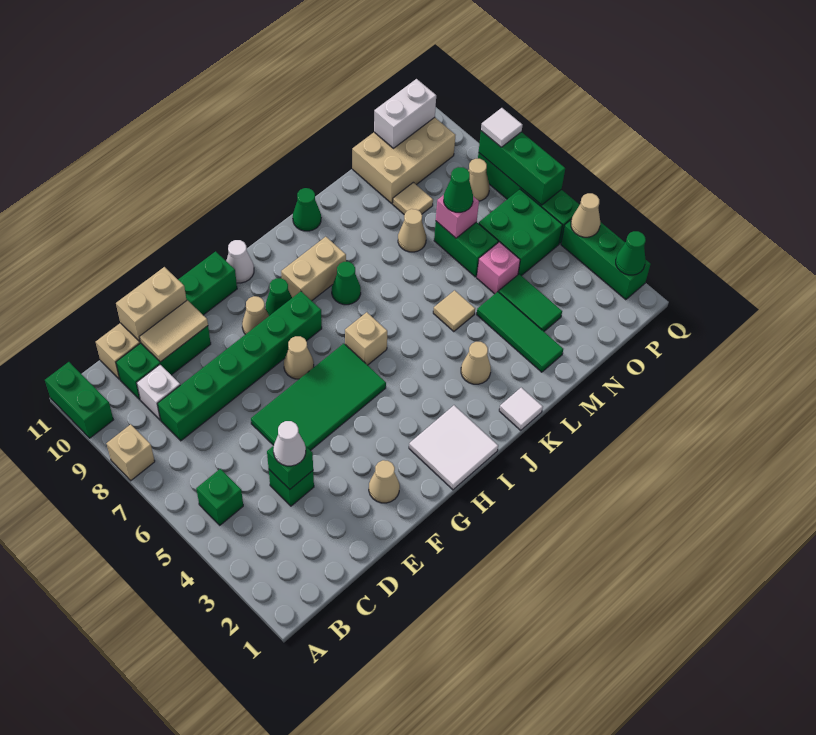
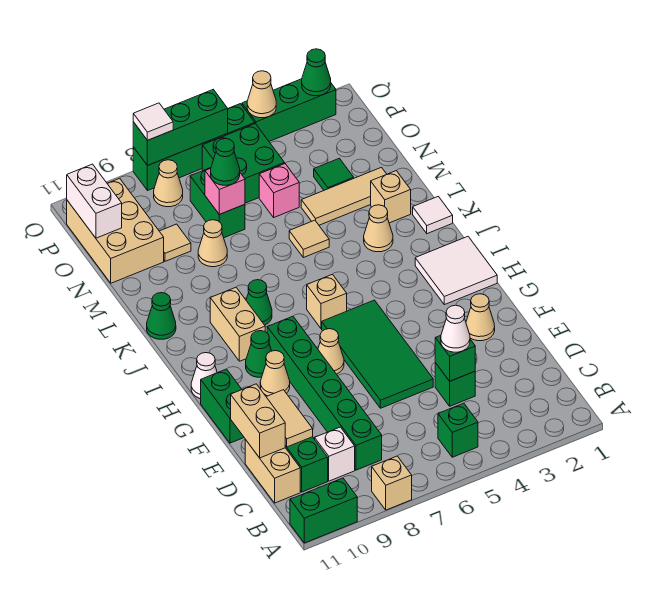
none -> tan brick L2 level 1
green tile M2:M4 level 1 -> tan tile M2:M4 level 1
green tile N3:N4 level 1 -> green tile N3 level 1
green brick N6:N7 level 1 -> green brick N7:O7 level 1

